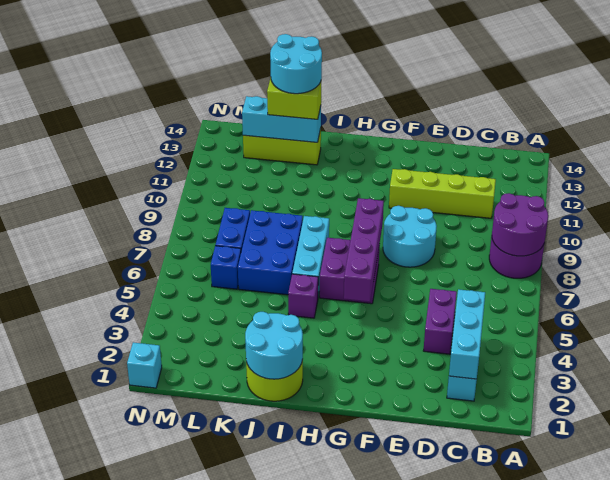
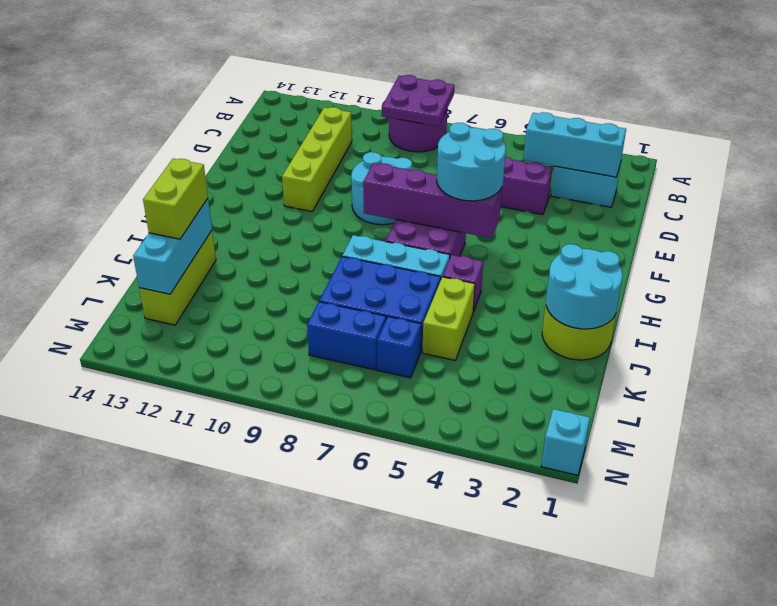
purple round brick A8:B9 level 2 -> purple plate A8:B9 level 2
none -> lime brick J5:K5 level 1
cyan round brick J13:K14 level 4 -> cyan round brick F5:G6 level 3

